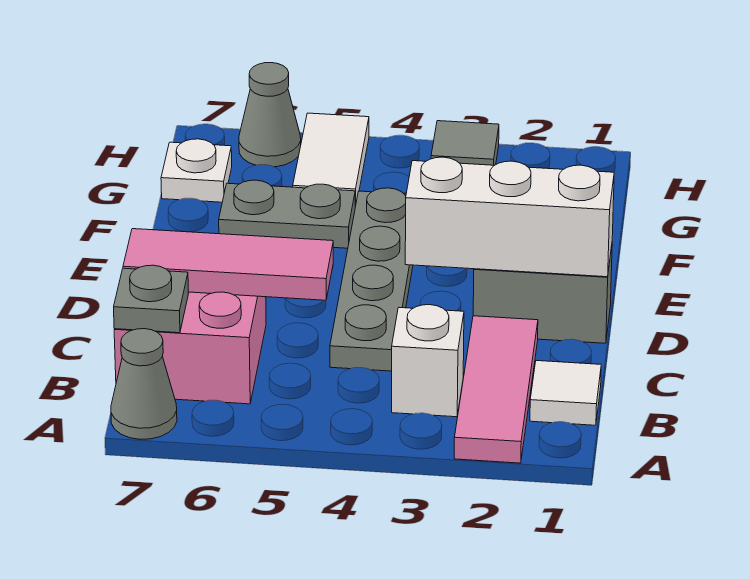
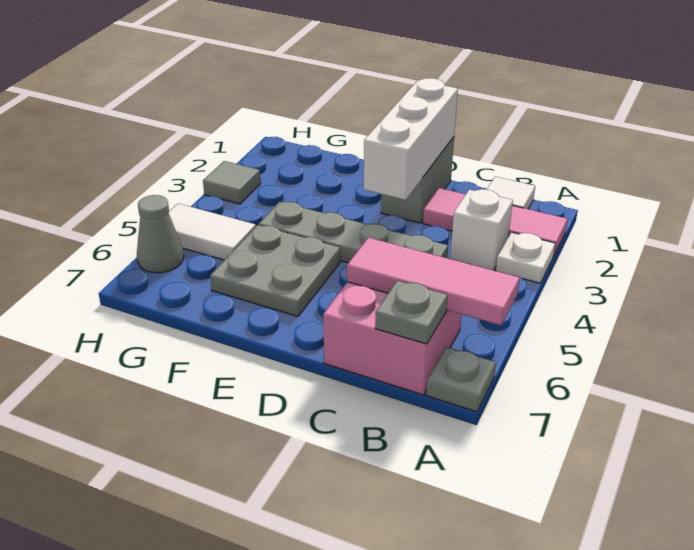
grey cone A7 level 1 -> grey plate A7 level 1
pink tile C5:C7 level 2 -> pink tile A6:C6 level 2
grey plate F5:F6 level 1 -> grey plate E5:F6 level 1
white plate G7 level 1 -> white plate A3 level 1

